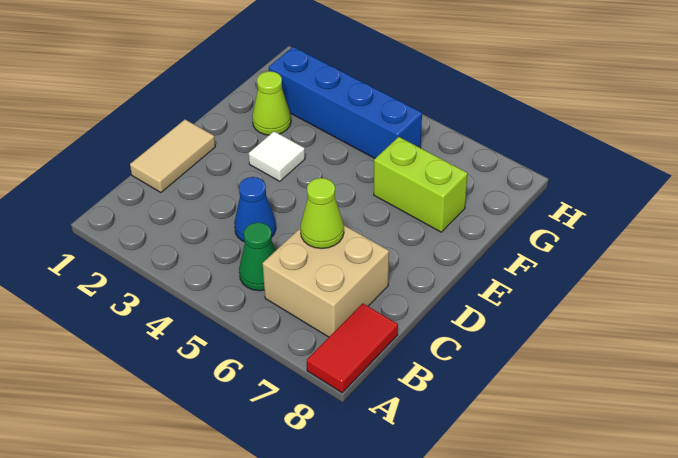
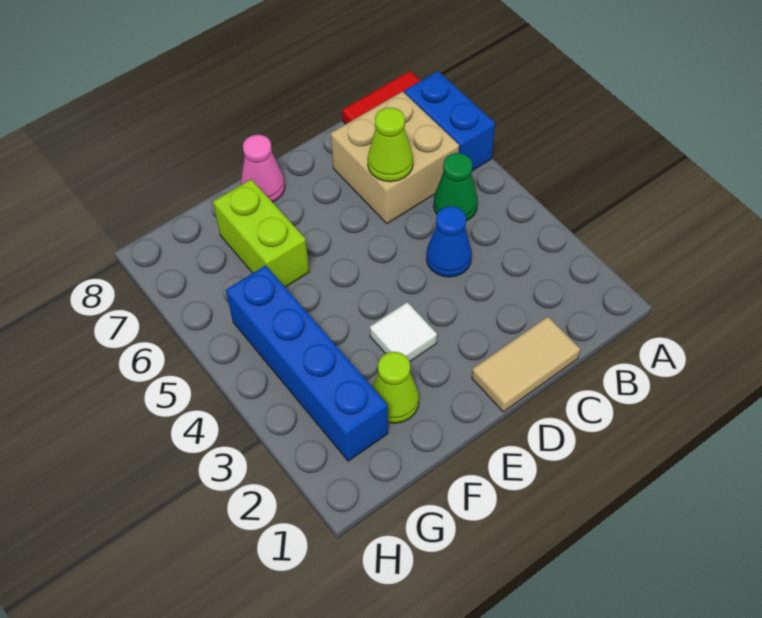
none -> blue brick A6:A7 level 1
none -> pink cone E8 level 1

